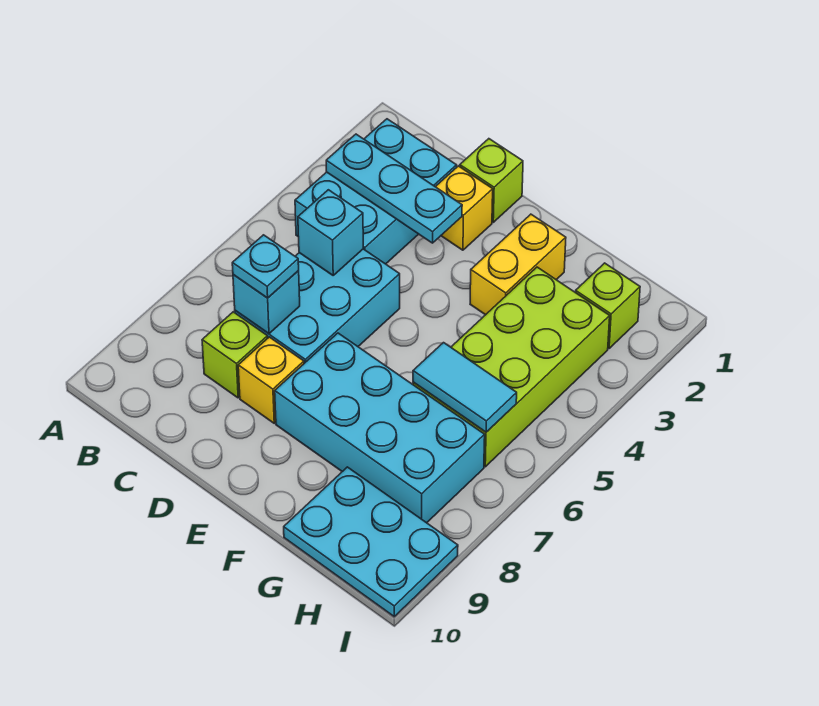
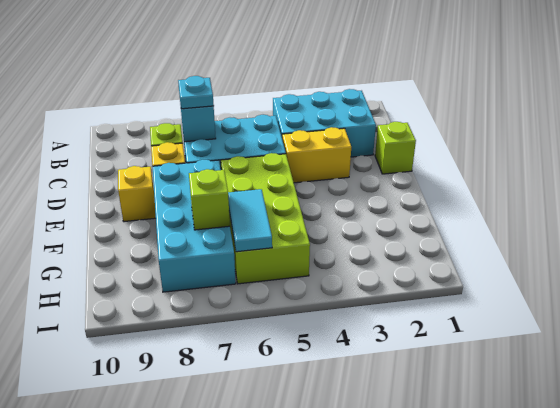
cyan plate B3:D3 level 2 -> none
cyan brick C5 level 2 -> none
yellow brick D2 level 1 -> yellow brick E9 level 1
yellow brick F2:F3 level 1 -> yellow brick D3:D4 level 1
lime brick G3:H6 level 1 -> lime brick E5:H6 level 1
cyan plate G9:I10 level 1 -> none
lime brick H2 level 1 -> lime brick G7 level 2

